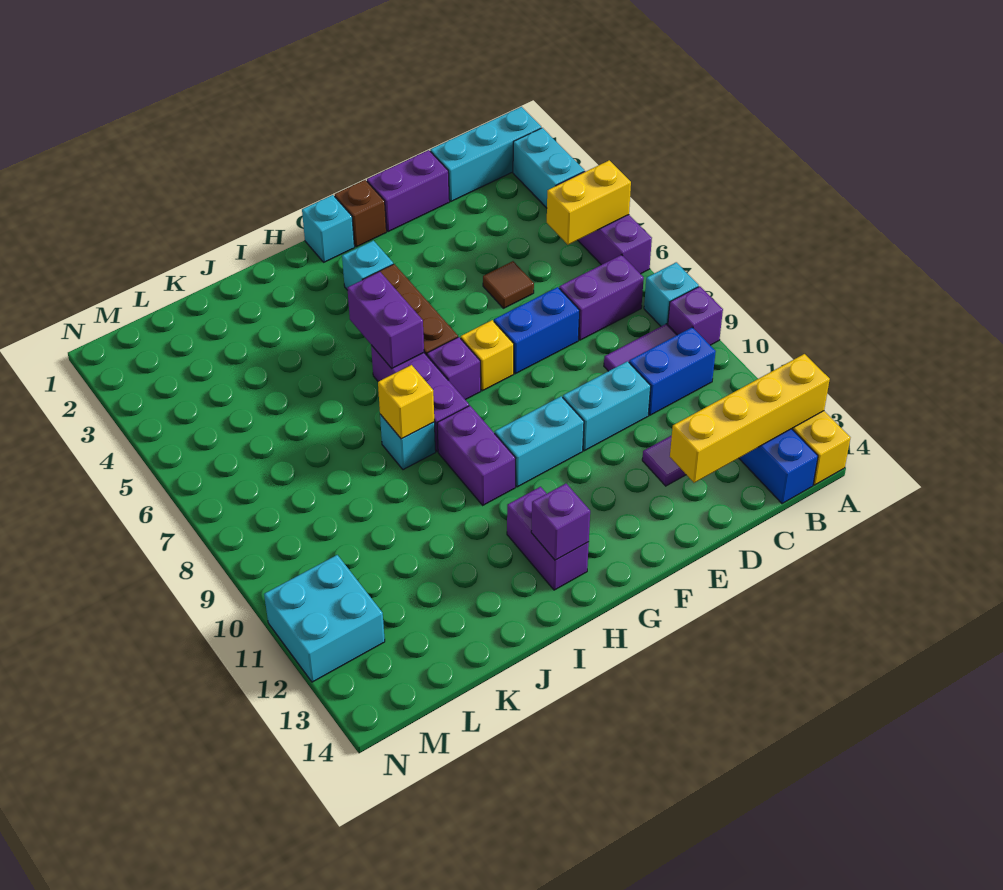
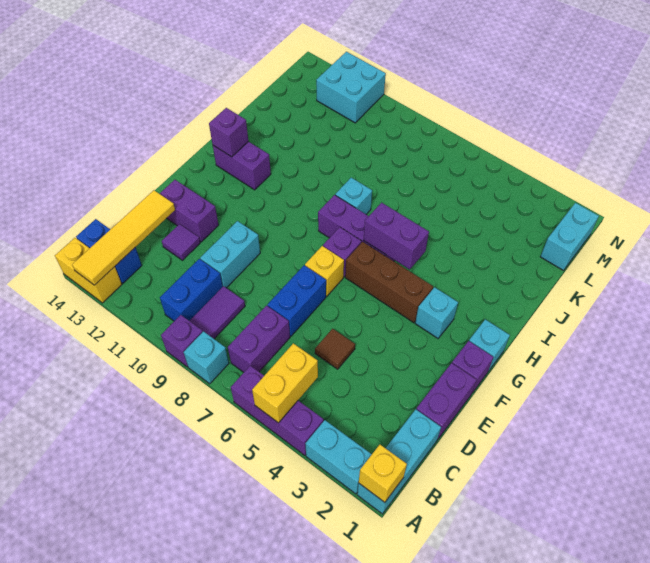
yellow brick A13:D13 level 2 -> yellow tile A13:D13 level 2
brown brick F1 level 1 -> purple brick F1 level 1
cyan brick F10:G10 level 1 -> cyan brick L1:M1 level 1
purple brick H9:H10 level 1 -> purple brick E12:E13 level 1
yellow brick I8 level 2 -> yellow brick A1 level 2

